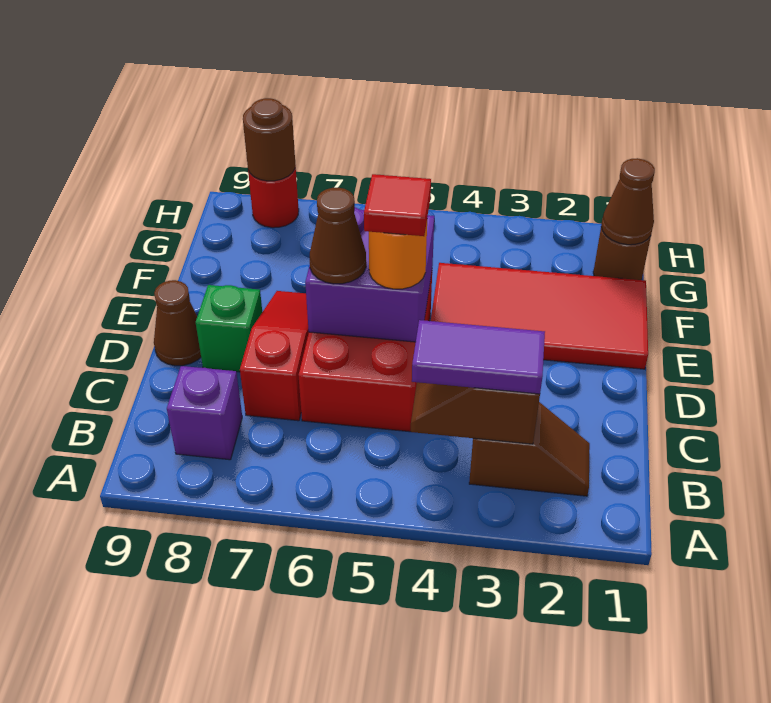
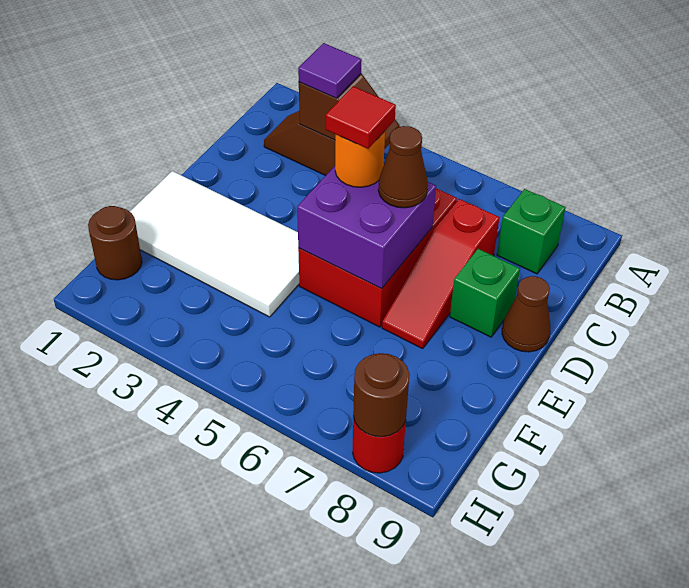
purple tile B3:B4 level 3 -> purple tile B3 level 3
purple brick B8 level 1 -> green brick B8 level 1
red tile E1:F4 level 1 -> white tile E1:F4 level 1
brown cone G1 level 2 -> none

